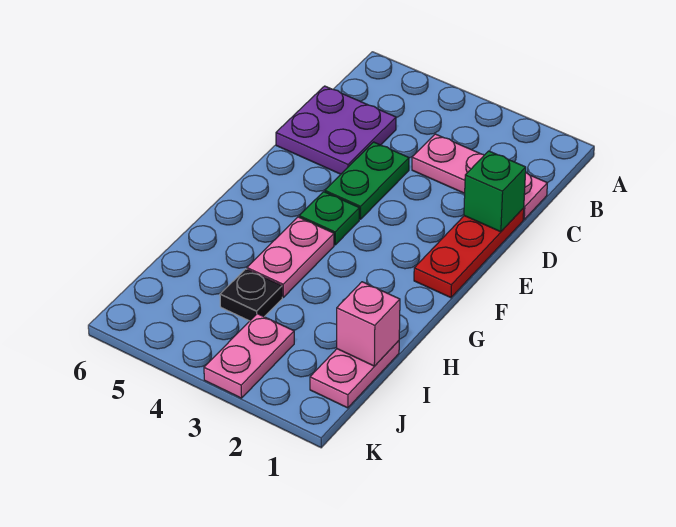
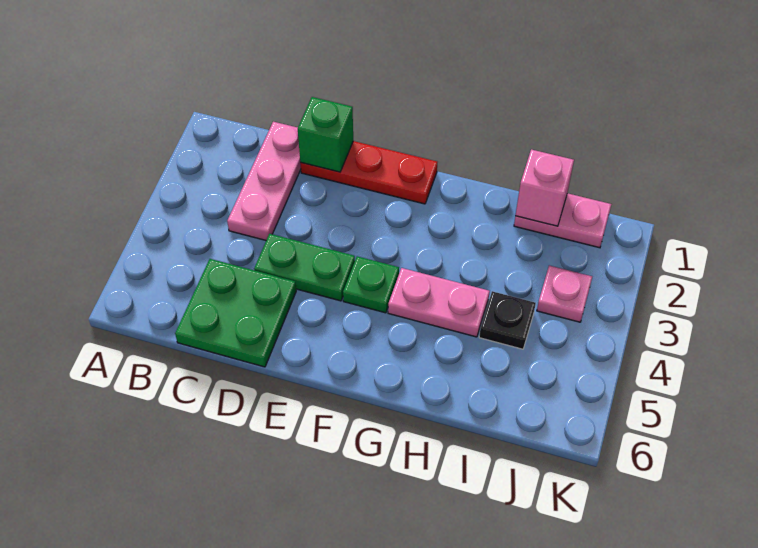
purple plate C5:D6 level 1 -> green plate C5:D6 level 1
pink plate J3:K3 level 1 -> pink plate J3 level 1

